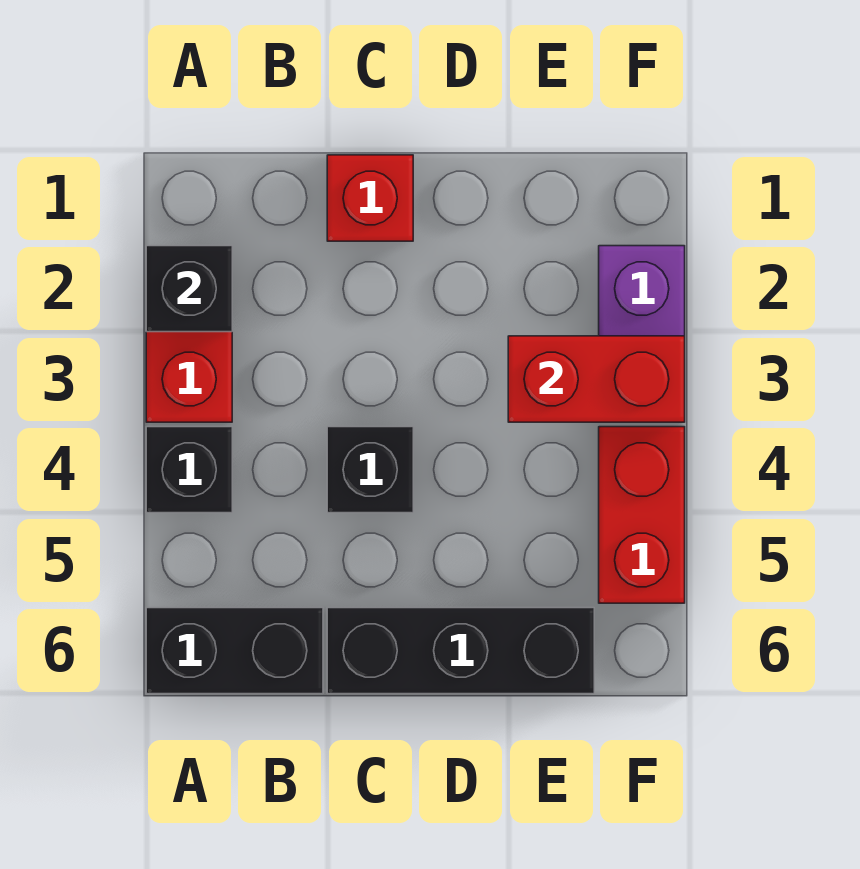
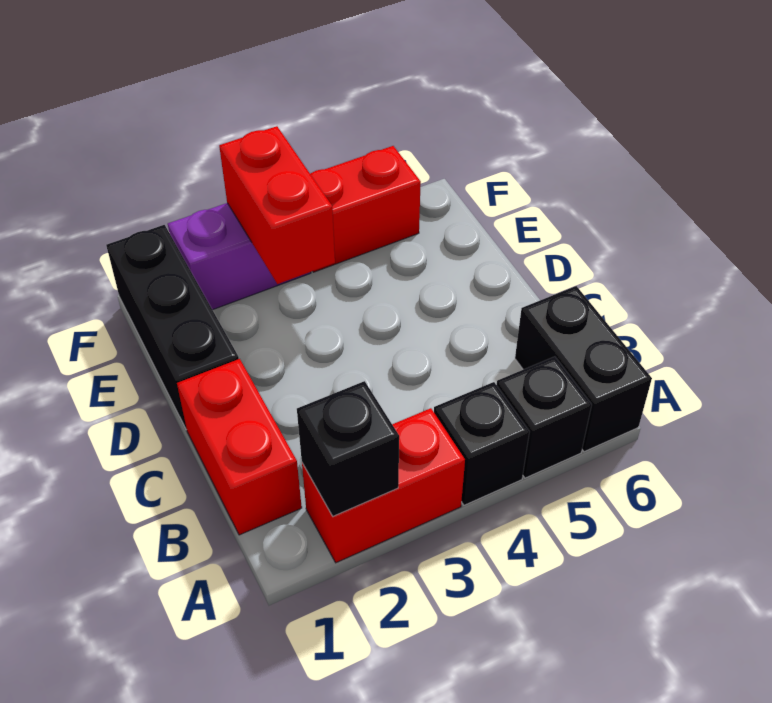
red brick C1 level 1 -> red brick B1:C1 level 1
black brick C4 level 1 -> black brick A5 level 1
black brick C6:E6 level 1 -> black brick D1:F1 level 1

